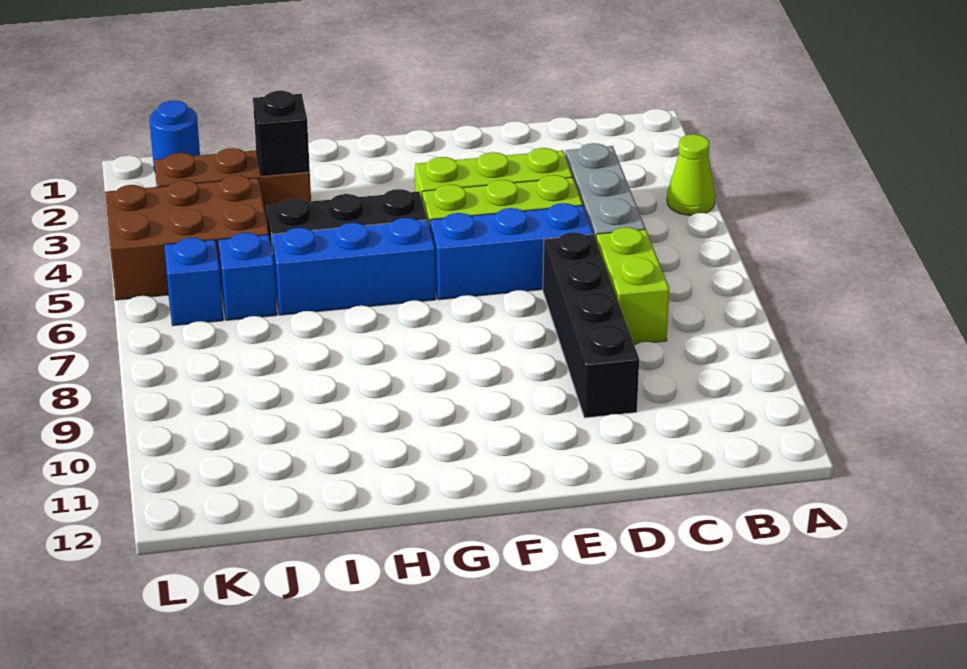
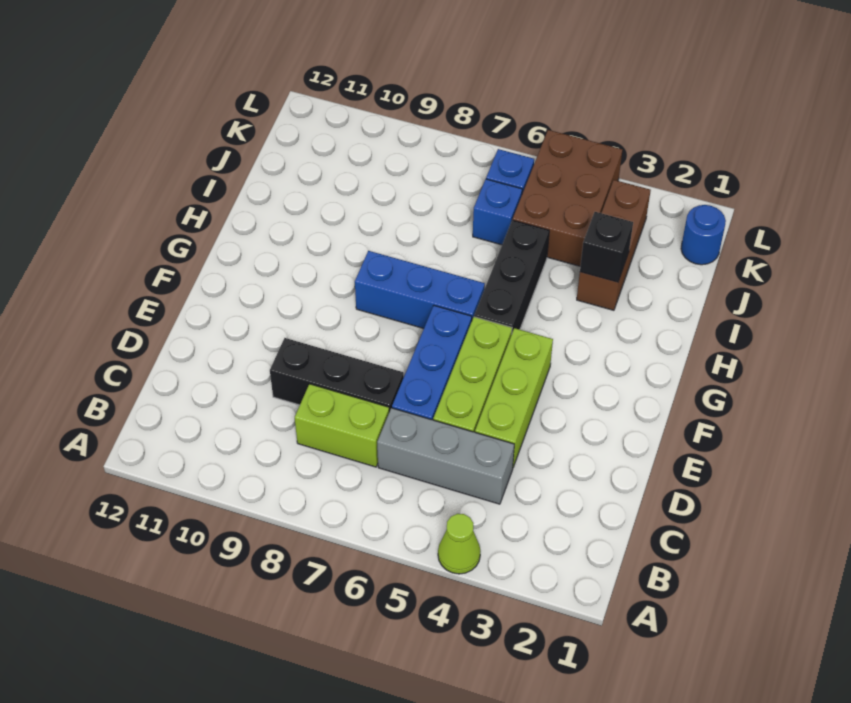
black brick D7:D10 level 1 -> black brick D7:D9 level 1
blue brick G6:I6 level 1 -> blue brick G6:G8 level 1

